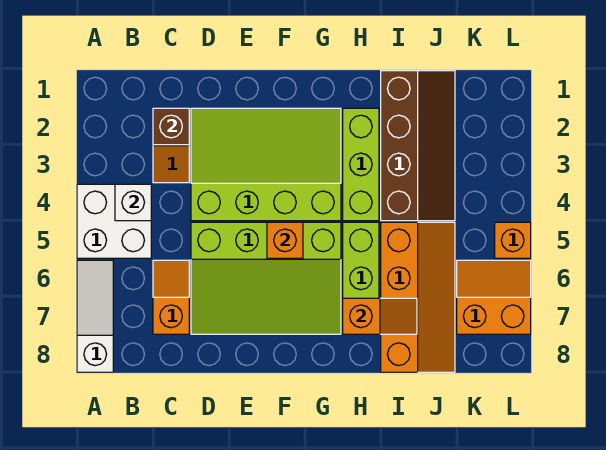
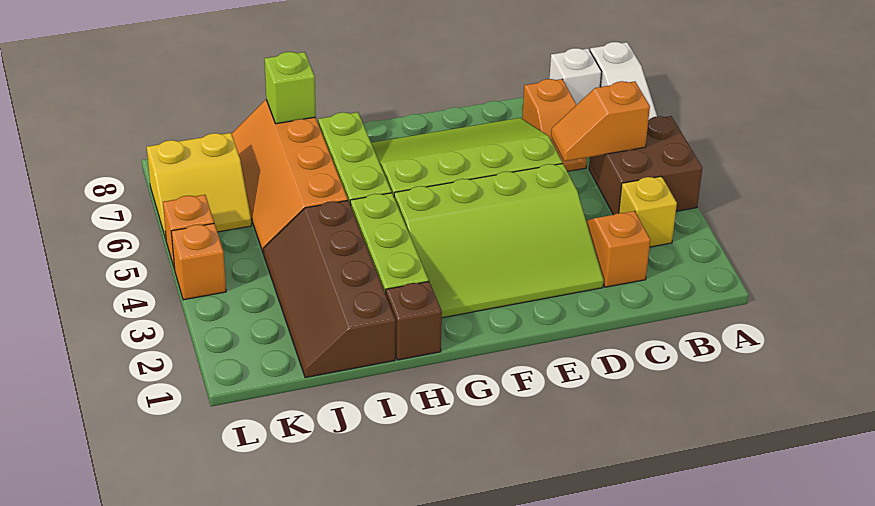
white brick A4:B5 level 1 -> brown brick A4:B5 level 1
none -> yellow brick B3 level 1
white brick B4 level 2 -> white brick B8 level 1
brown brick C2 level 2 -> brown brick H1 level 1
orange brick F5 level 2 -> orange brick L4 level 1
orange slope H7:I7 level 2 top H -> orange slope B5:C5 level 2 top B
none -> lime brick I8 level 2
orange slope K6:L7 level 1 top 7 -> yellow slope K6:L7 level 1 top 7

